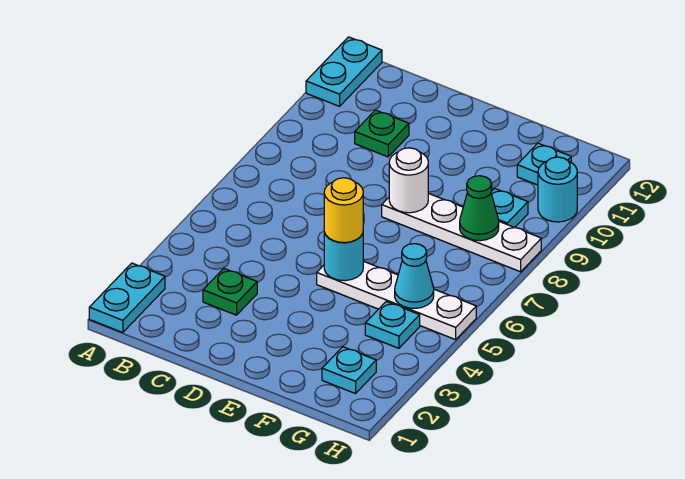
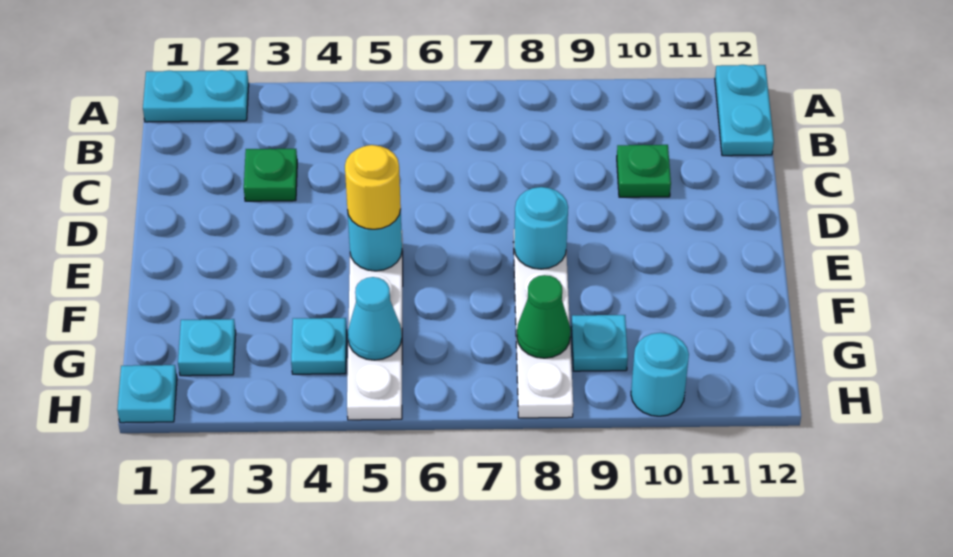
cyan plate A11:A12 level 1 -> cyan plate A12:B12 level 1
white round brick E8 level 2 -> cyan round brick E8 level 2
cyan plate G11 level 1 -> cyan plate H1 level 1

